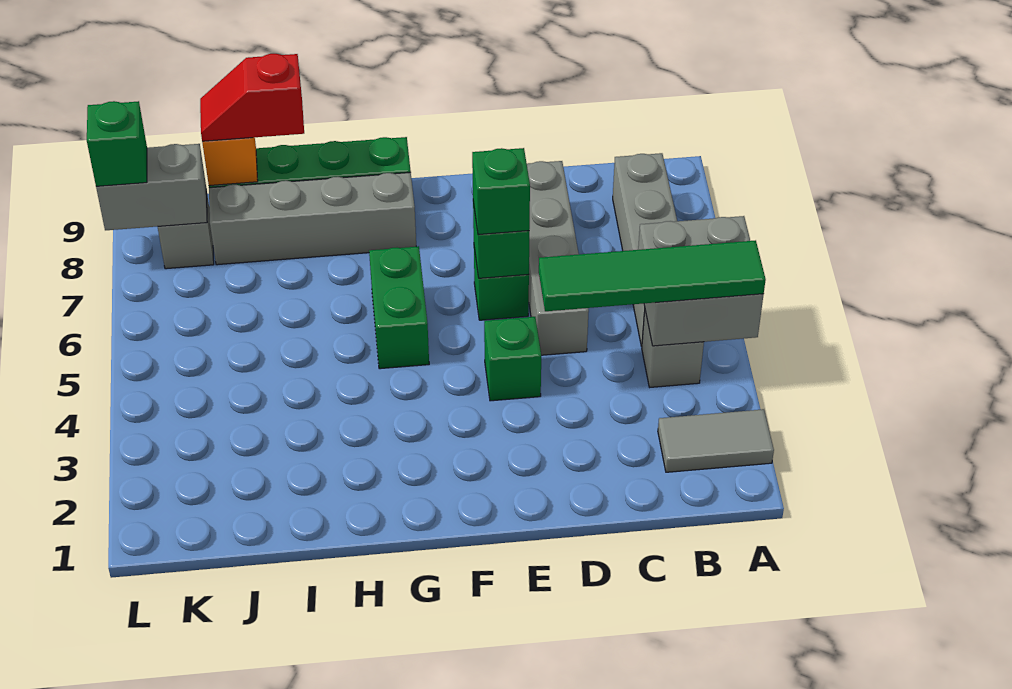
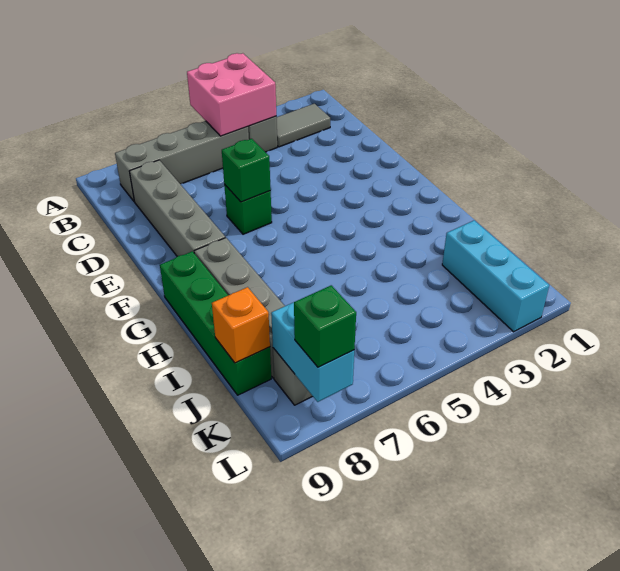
grey tile A2:B2 level 1 -> grey tile B2:B3 level 1
grey brick A4:B5 level 2 -> pink brick A4:B5 level 2
green tile A4:D4 level 3 -> none
grey brick D5:D8 level 1 -> grey brick C8:F8 level 1
green brick E4 level 1 -> none
green brick E6 level 3 -> none
green brick G5:G6 level 1 -> none
red slope I9:J9 level 3 top I -> none
none -> cyan brick J2:L2 level 1
grey brick K8:L8 level 2 -> cyan brick K8:L8 level 2

